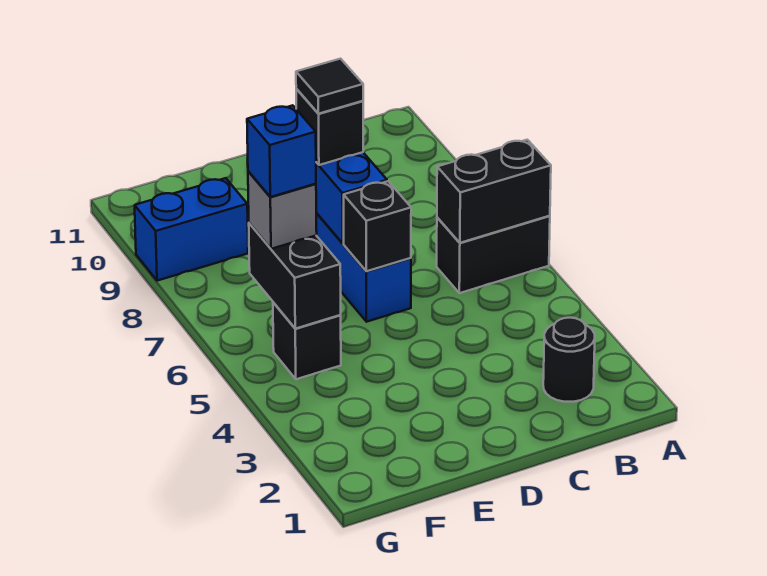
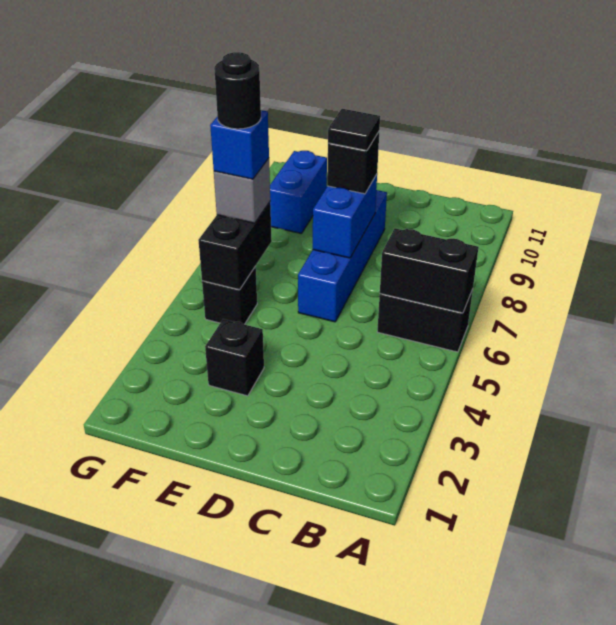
black round brick B2 level 1 -> black round brick F6 level 5
black brick D6 level 2 -> black brick E3 level 1
blue brick F9:G9 level 1 -> blue brick F9:F10 level 1

